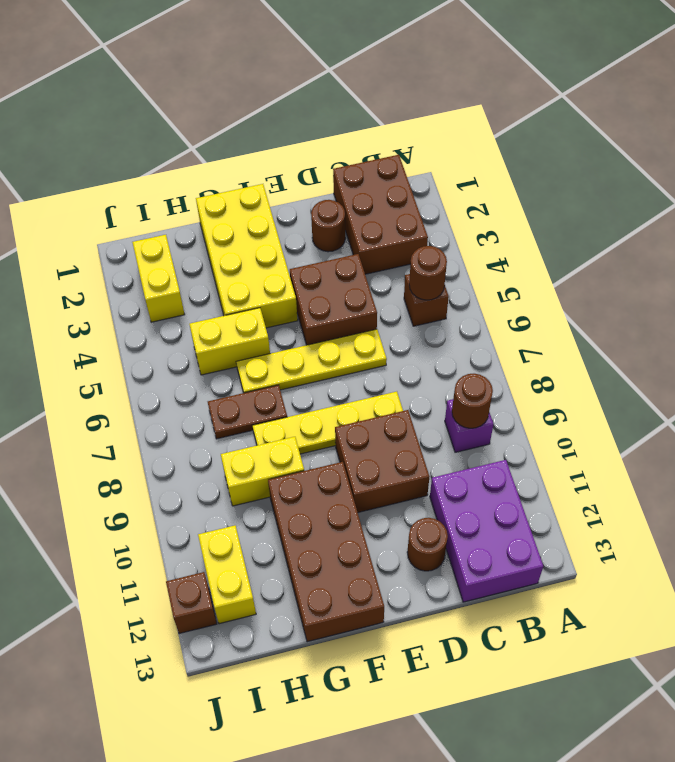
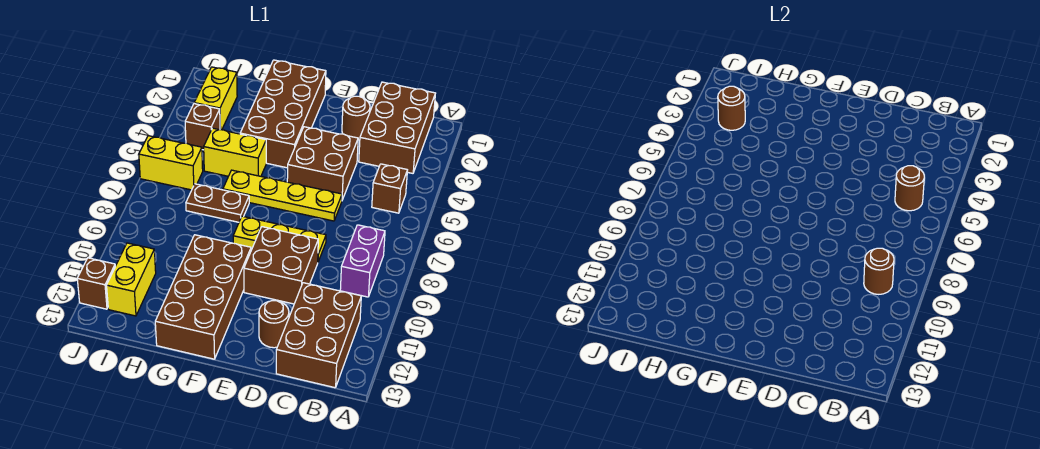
purple brick B9 level 1 -> purple brick B8:B9 level 1
purple brick B11:C13 level 1 -> brown brick B11:C13 level 1
yellow plate D8:G8 level 1 -> yellow plate D8:F8 level 1
yellow brick F1:G4 level 1 -> brown brick F1:G4 level 1
yellow brick G9:H9 level 1 -> yellow brick I6:J6 level 1
none -> brown round brick I3 level 2
none -> brown brick I4 level 1

